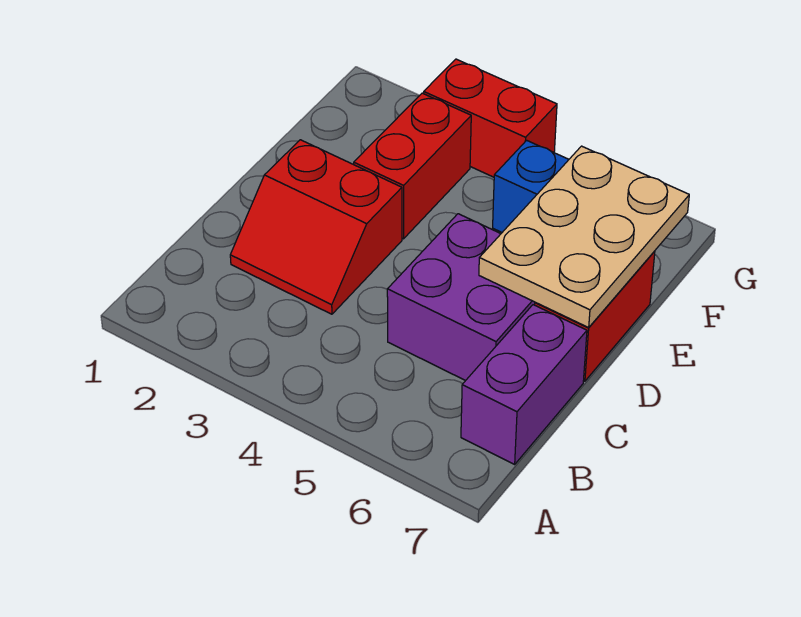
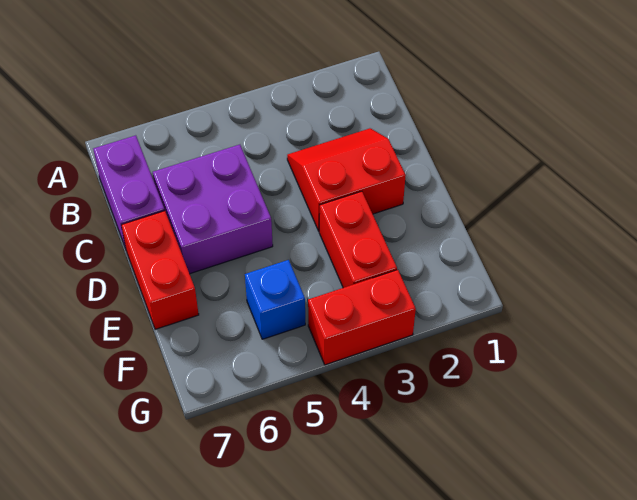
tan plate D6:F7 level 2 -> none

